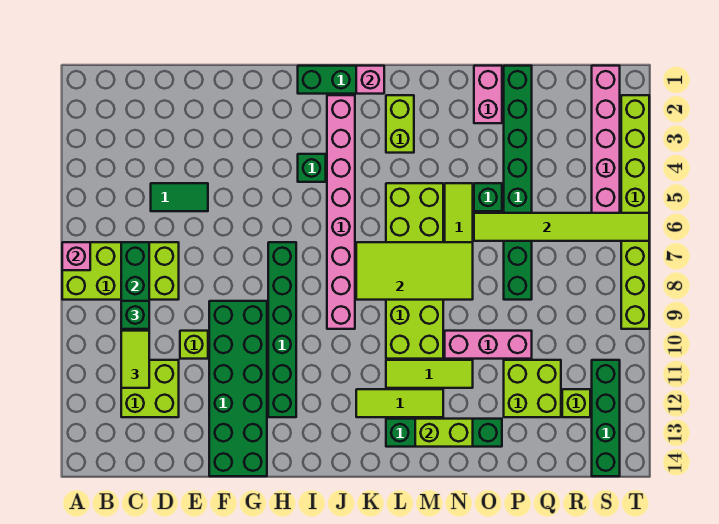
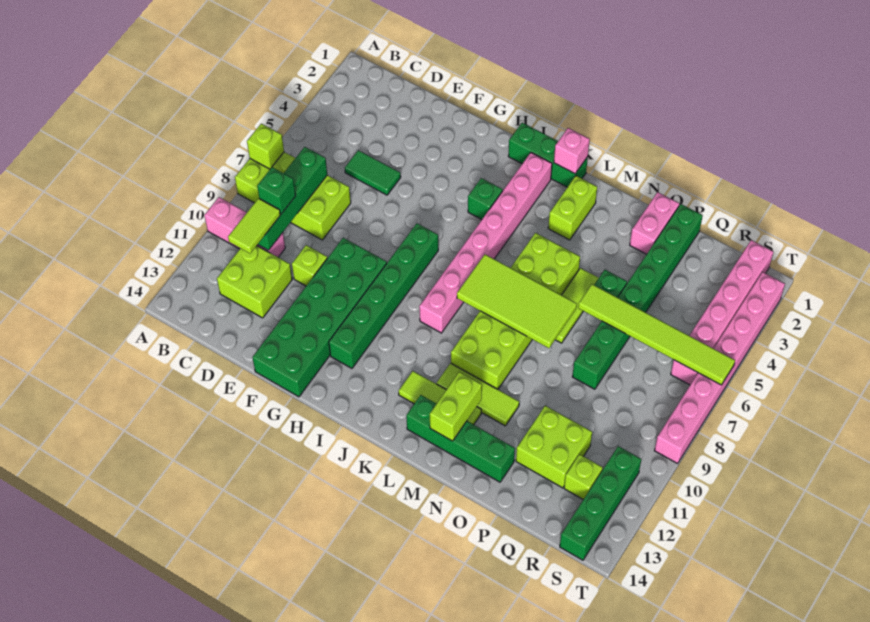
pink brick A7 level 2 -> lime brick A7 level 2
lime brick M13:N13 level 2 -> lime brick M12:M13 level 2
pink brick N10:P10 level 1 -> pink brick A10:C10 level 1
lime brick T2:T9 level 1 -> pink brick T2:T9 level 1

